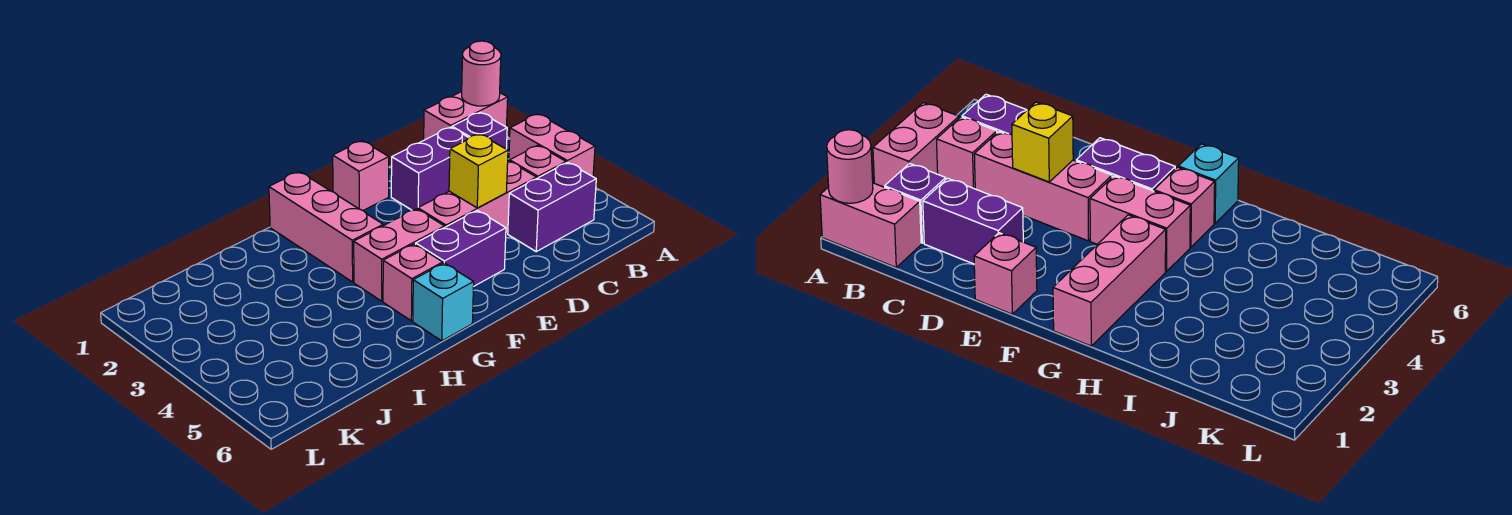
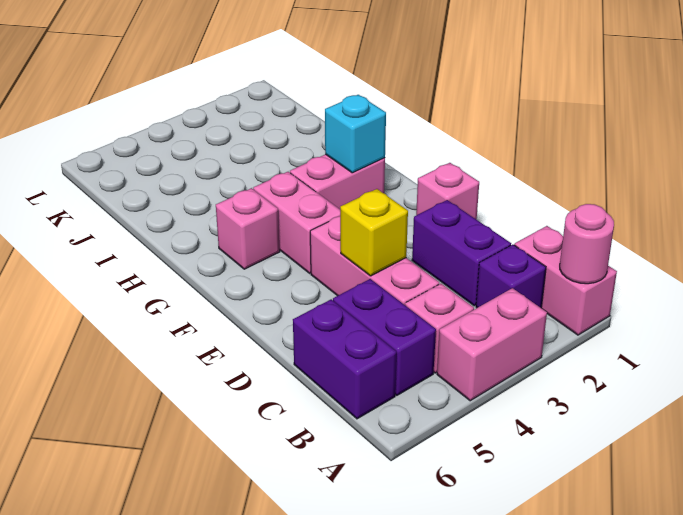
purple brick E5:F5 level 1 -> purple brick B6:C6 level 1
pink brick G1:G3 level 1 -> pink brick G2:G3 level 1
cyan brick G6 level 1 -> cyan brick G2 level 2

